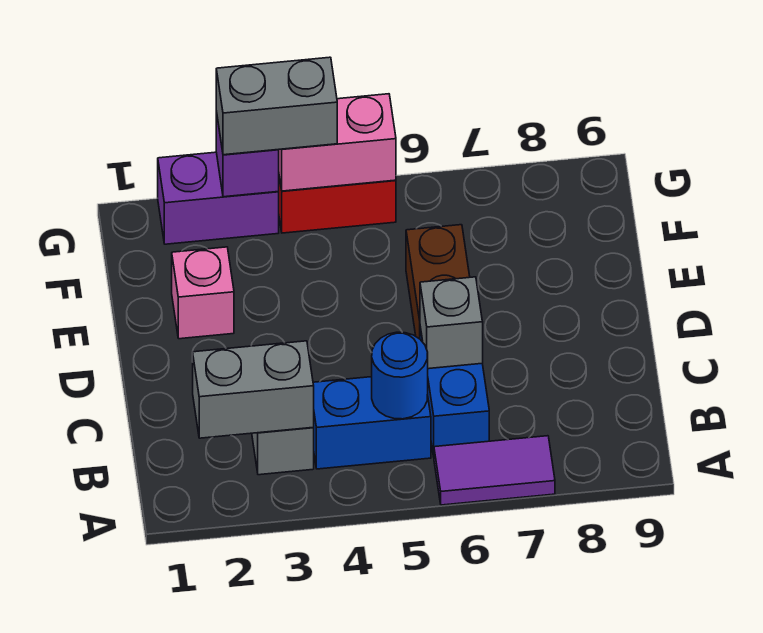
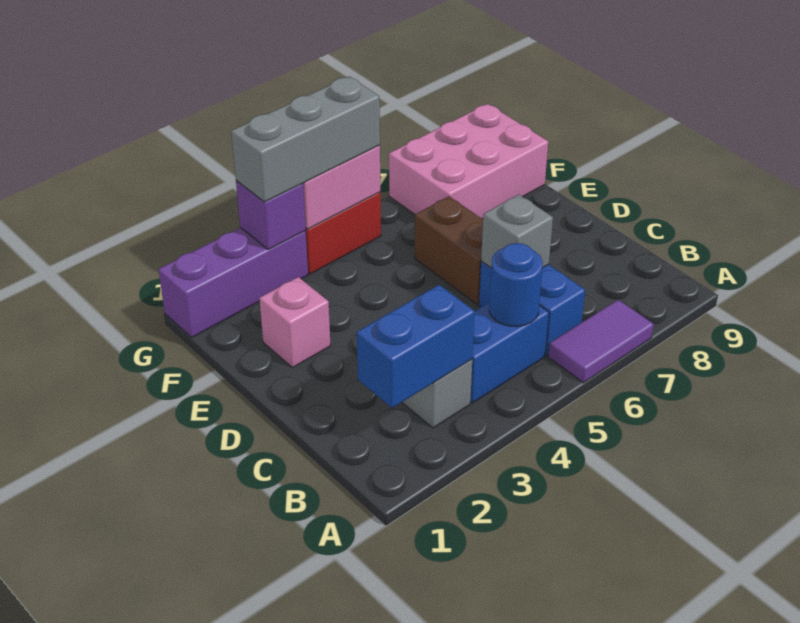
grey brick B2:B3 level 2 -> blue brick B2:B3 level 2
none -> pink brick F7:G9 level 1
purple brick G2:G3 level 1 -> purple brick G1:G3 level 1
grey brick G3:G4 level 3 -> grey brick G3:G5 level 3

